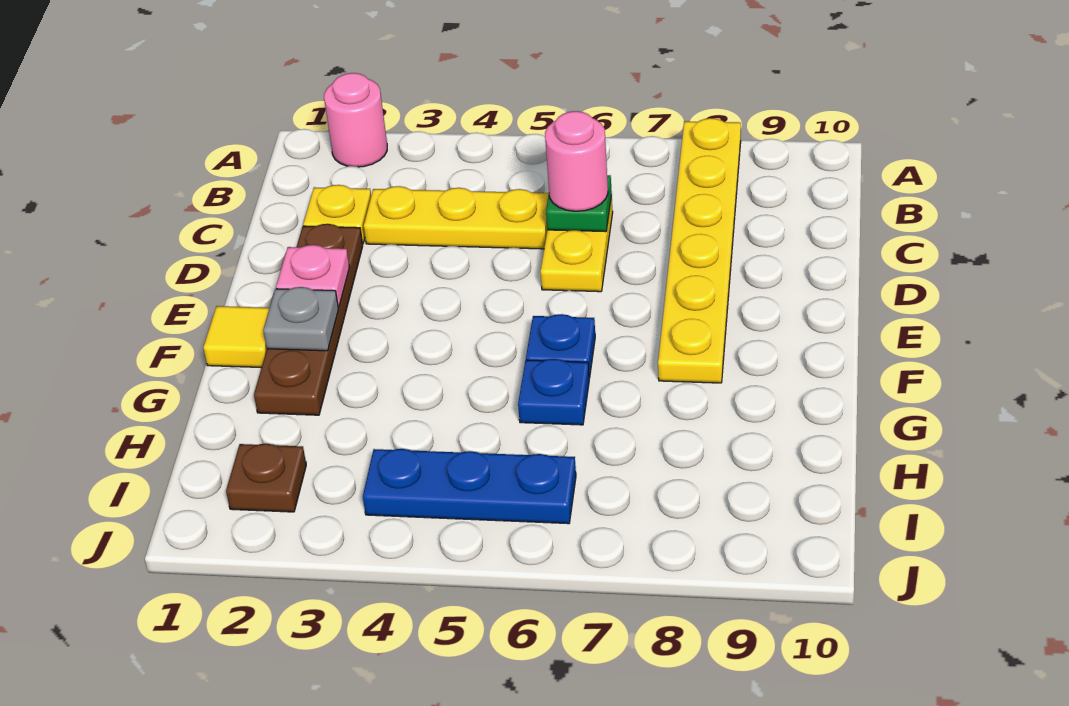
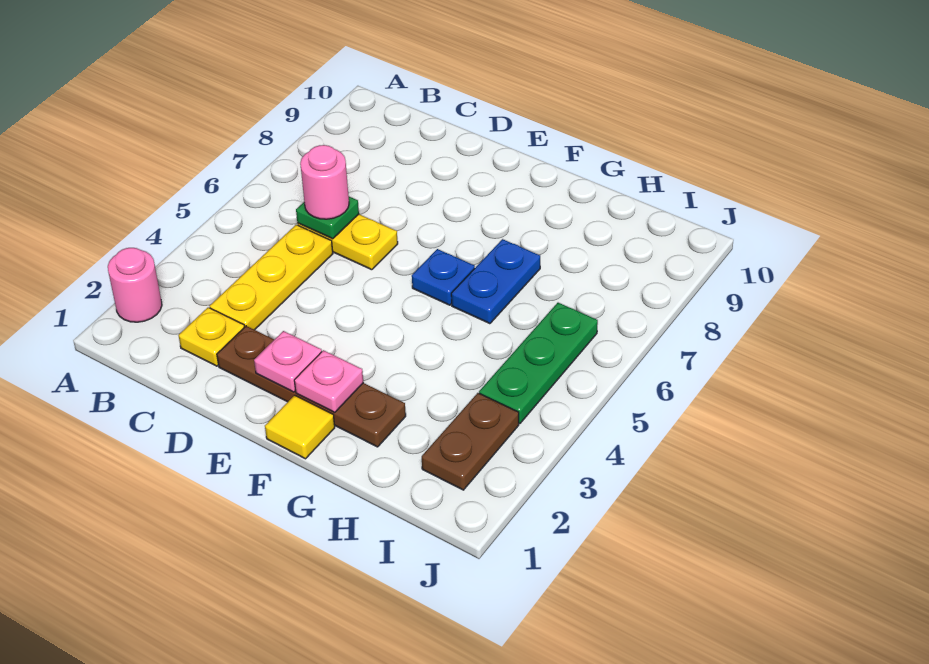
yellow plate A8:F8 level 1 -> none
grey plate F2 level 2 -> pink plate F2 level 2
blue plate G6 level 1 -> blue plate G6:G7 level 1
brown plate I2 level 1 -> brown plate I2:I3 level 1
blue plate I4:I6 level 1 -> green plate I4:I6 level 1

